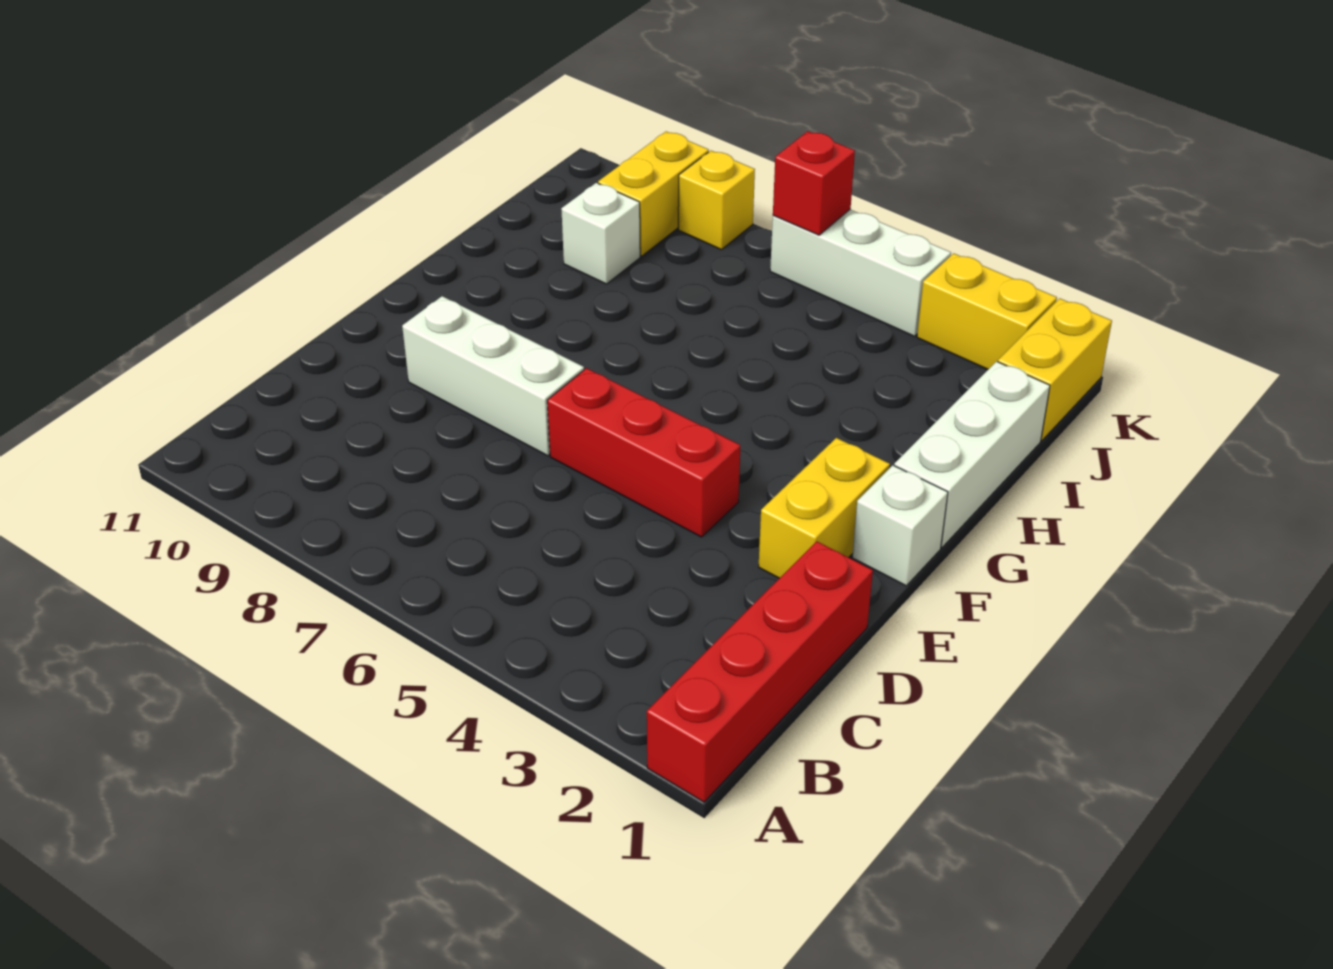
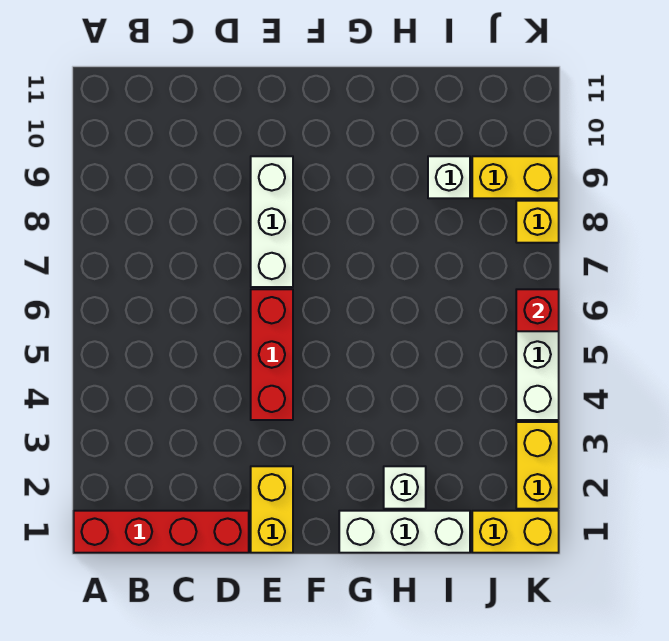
yellow brick E2:F2 level 1 -> yellow brick E1:E2 level 1
white brick F1 level 1 -> white brick H2 level 1

